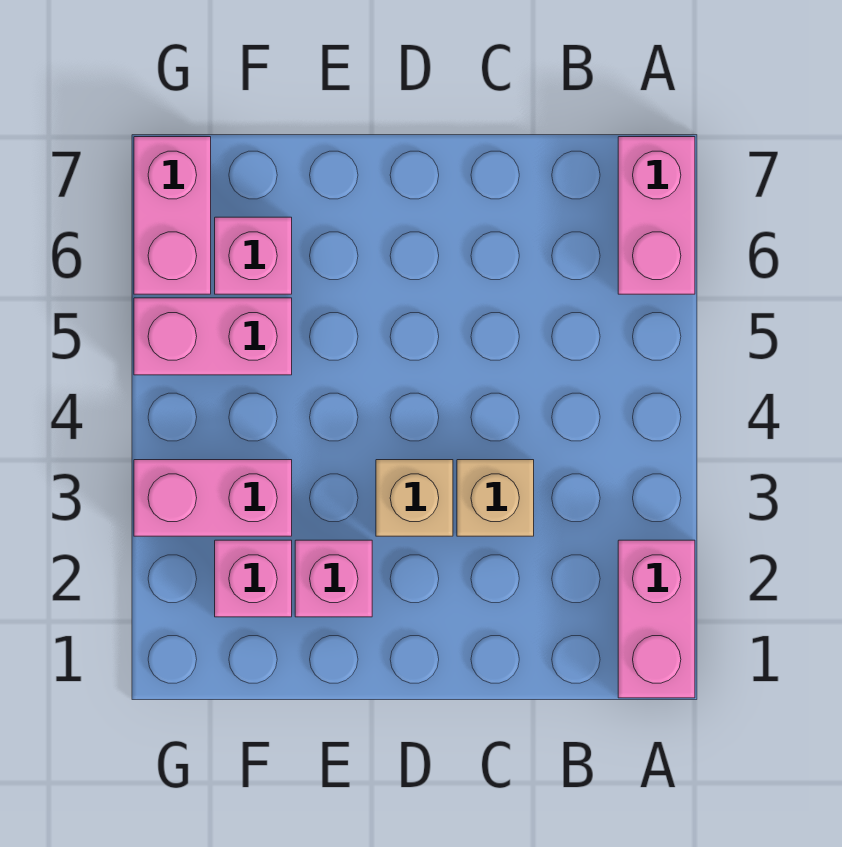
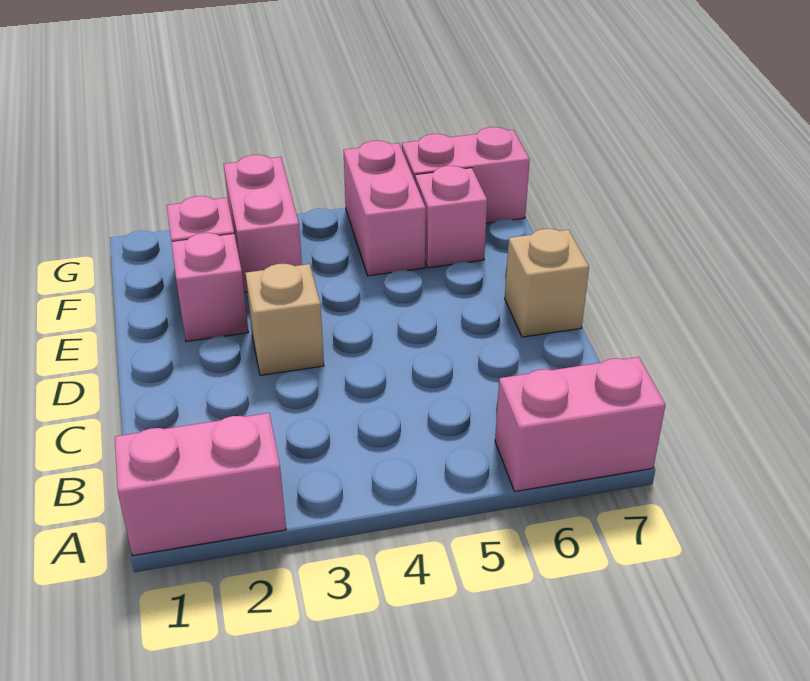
tan brick C3 level 1 -> tan brick D7 level 1

